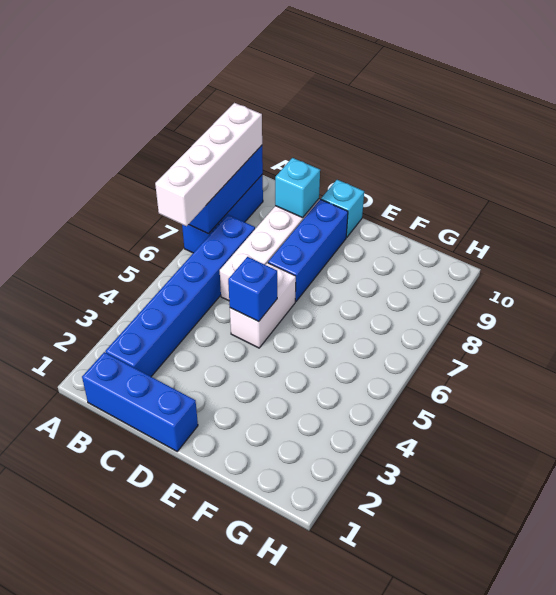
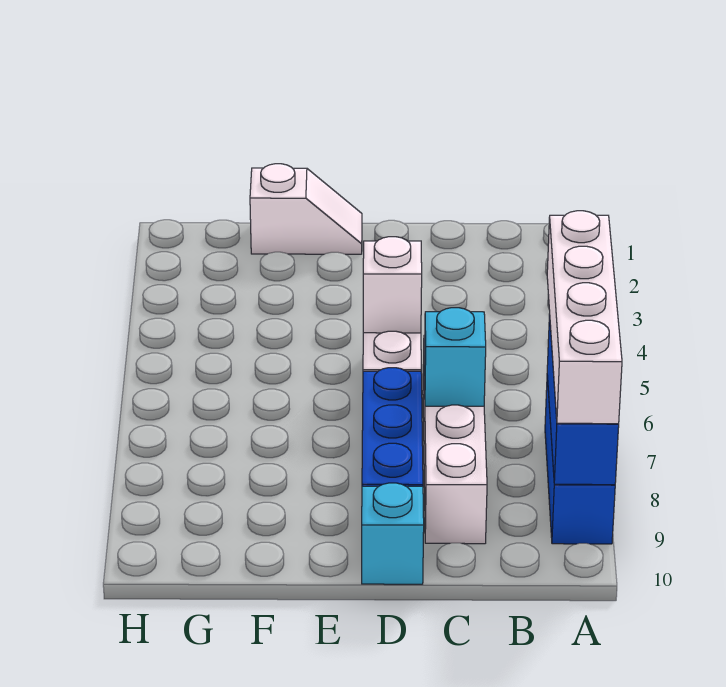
blue brick B1:D1 level 1 -> none
blue brick B2:B7 level 1 -> none
cyan brick C9 level 2 -> cyan brick C7 level 2
blue brick D5 level 2 -> white brick D5 level 2
none -> white slope E1:F1 level 1 top F

